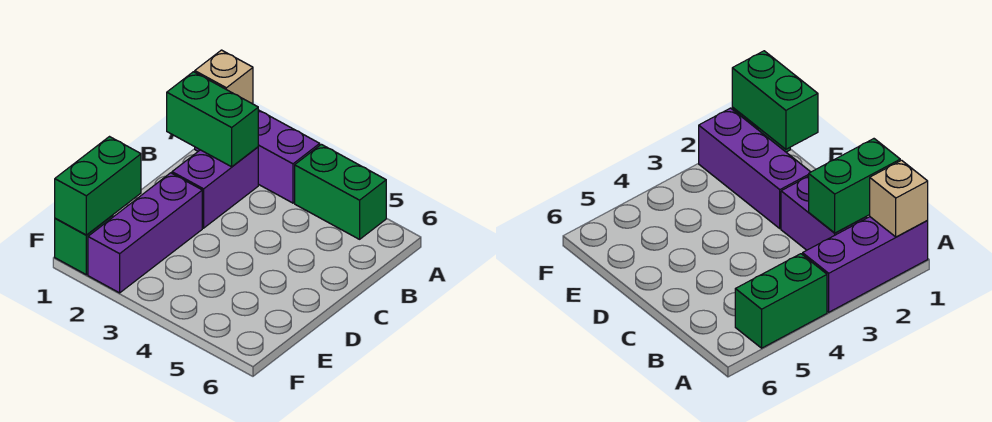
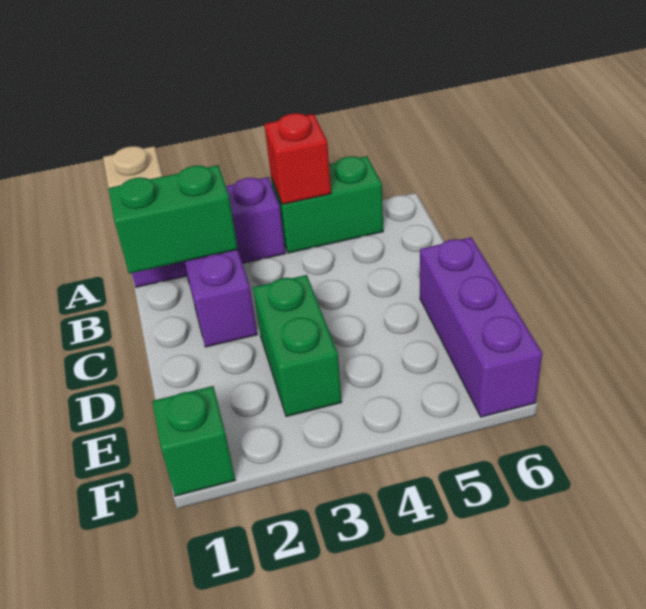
none -> red brick A4 level 2
purple brick D2:F2 level 1 -> purple brick D6:F6 level 1
green brick E1:F1 level 2 -> green brick D3:E3 level 1

